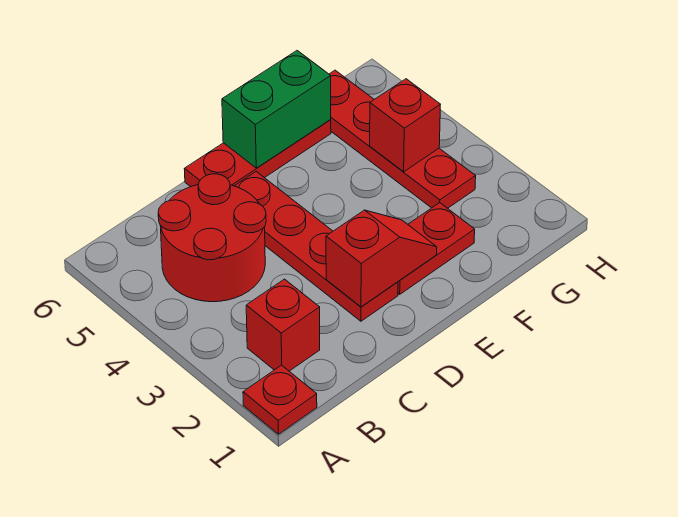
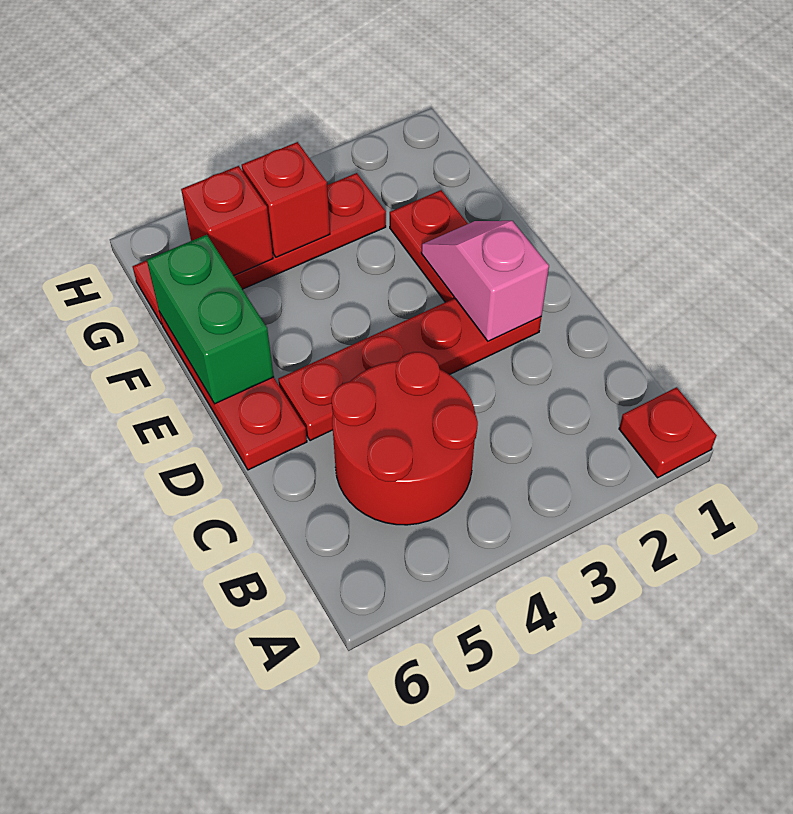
red brick B2 level 1 -> red brick G5 level 2
red slope D2:E2 level 2 top D -> pink slope D2:E2 level 2 top D

